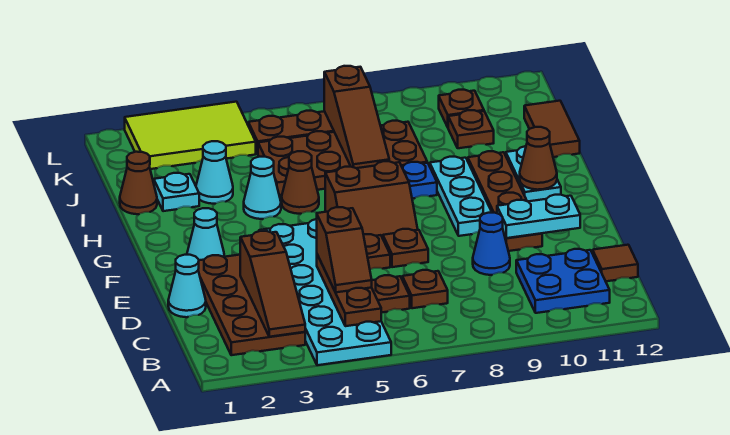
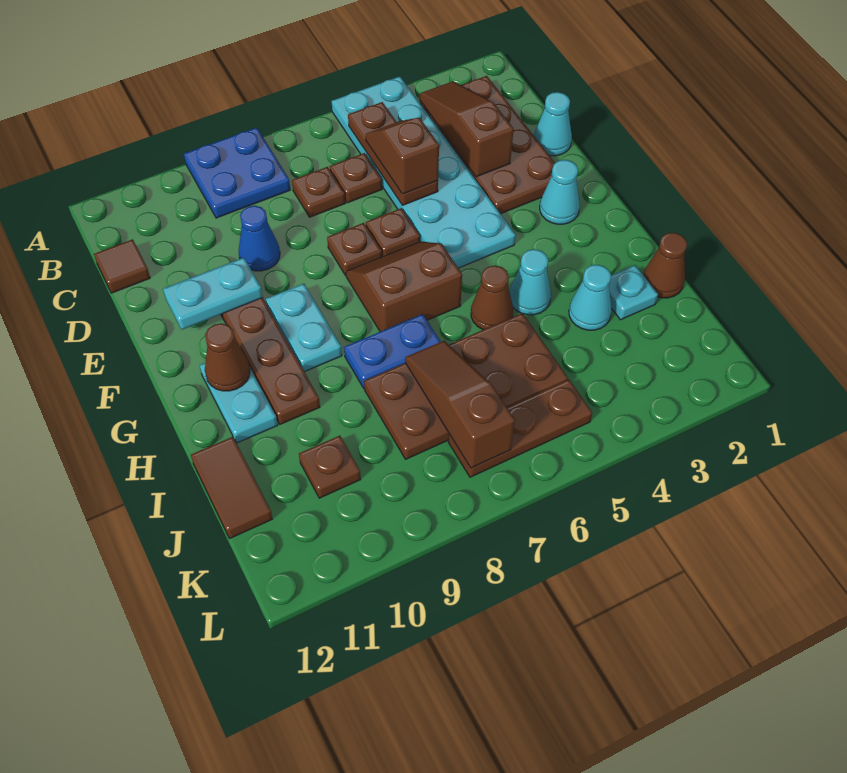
blue plate B10:C11 level 1 -> blue plate A8:B9 level 1
cyan plate F9:H9 level 1 -> cyan plate F9:G9 level 1
lime tile K2:L4 level 1 -> none
brown plate K10 level 1 -> none

